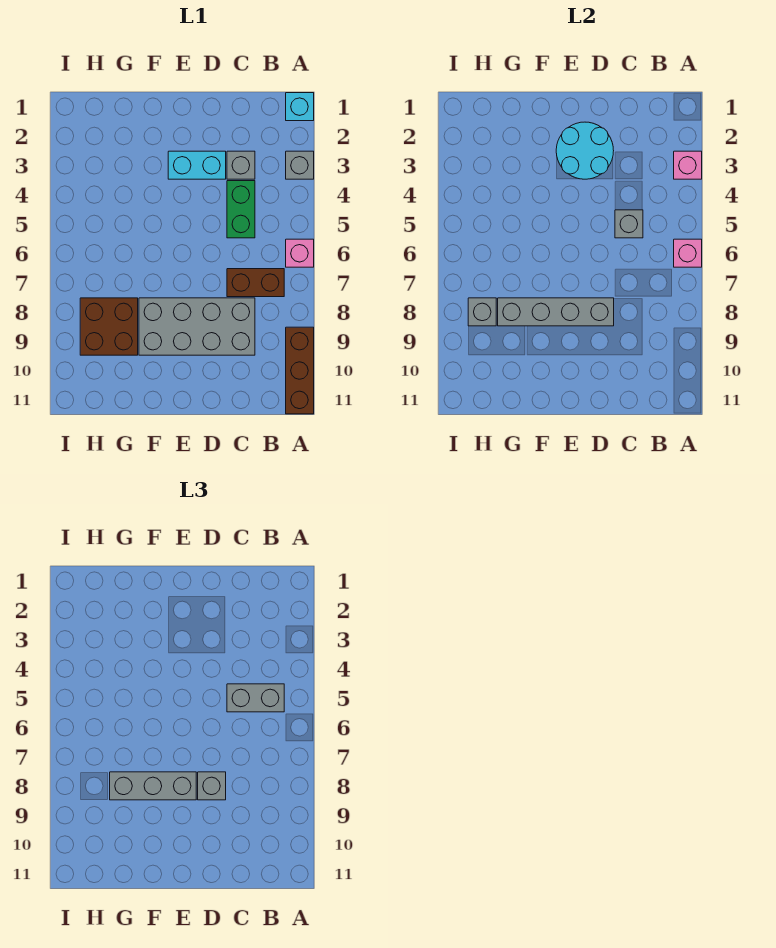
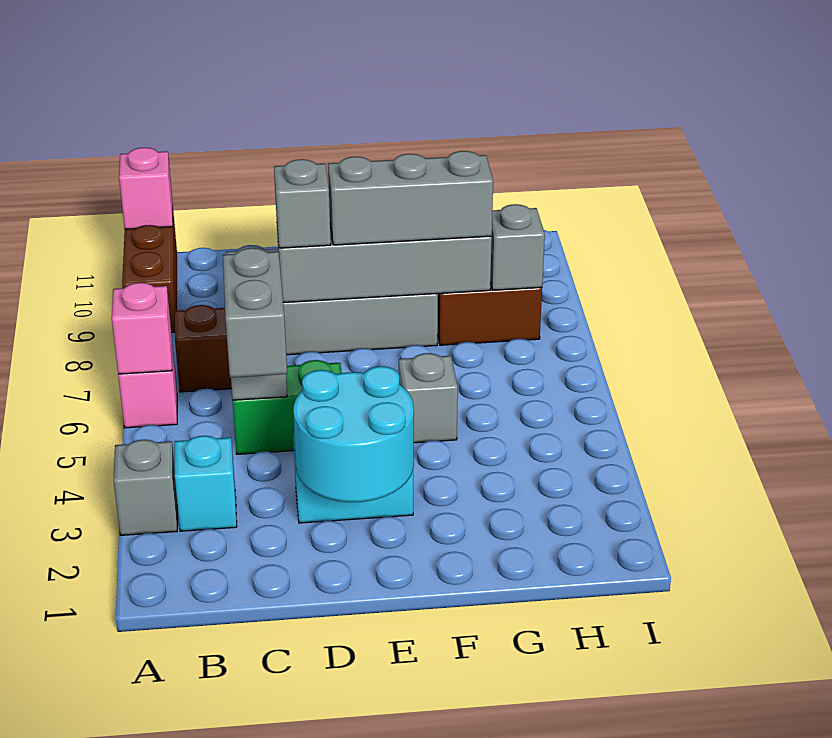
cyan brick A1 level 1 -> cyan brick B3 level 1
pink brick A3 level 2 -> pink brick A11 level 2
grey brick B5:C5 level 3 -> grey brick C4:C5 level 3
grey brick C3 level 1 -> grey brick F5 level 1
green brick C4:C5 level 1 -> green brick C5:D5 level 1

